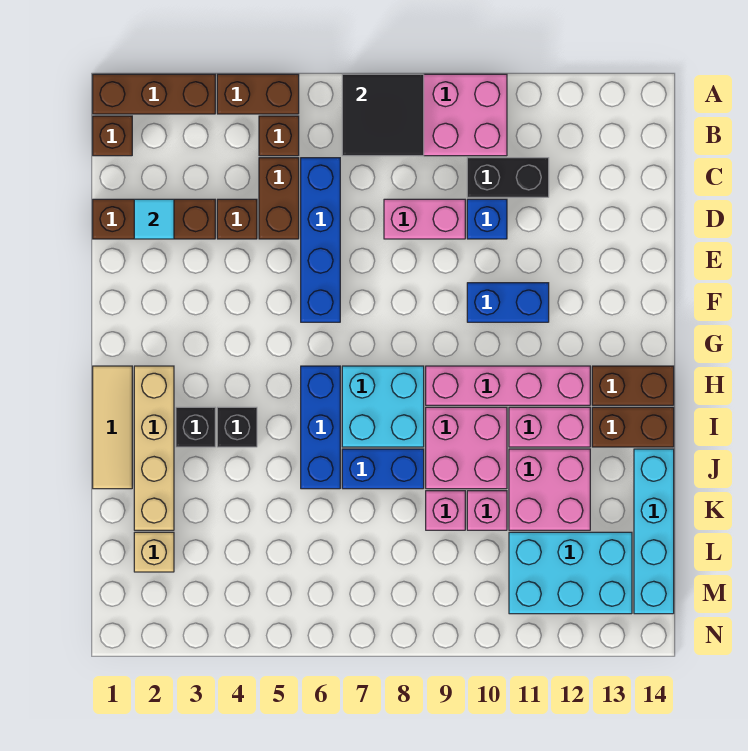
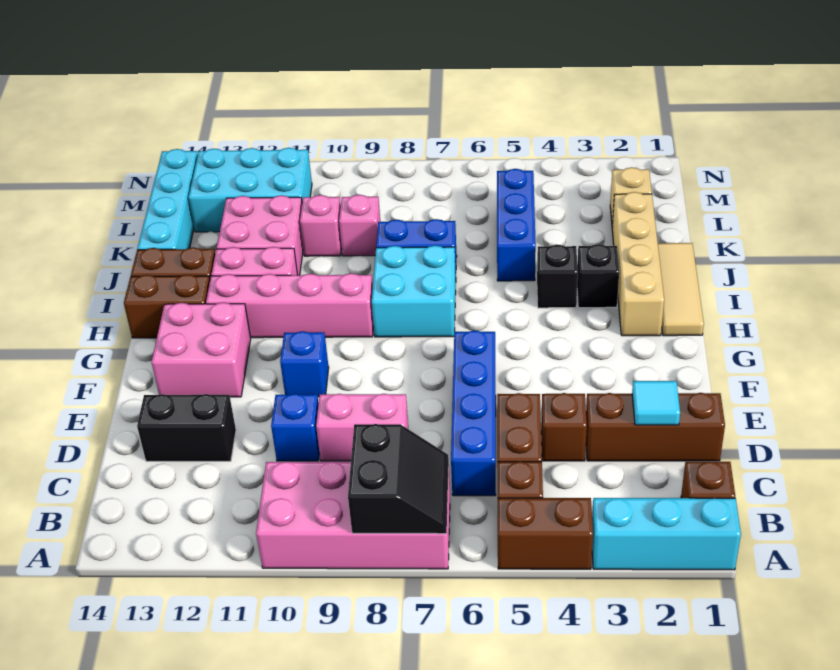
brown brick A1:A3 level 1 -> cyan brick A1:A3 level 1
black tile A7:B8 level 2 -> black slope A7:B8 level 2 top 8
black brick C10:C11 level 1 -> black brick D12:D13 level 1
blue brick F10:F11 level 1 -> blue brick F10 level 1
blue brick H6:J6 level 1 -> blue brick J5:L5 level 1
pink brick I9:J10 level 1 -> pink brick F12:G13 level 1

